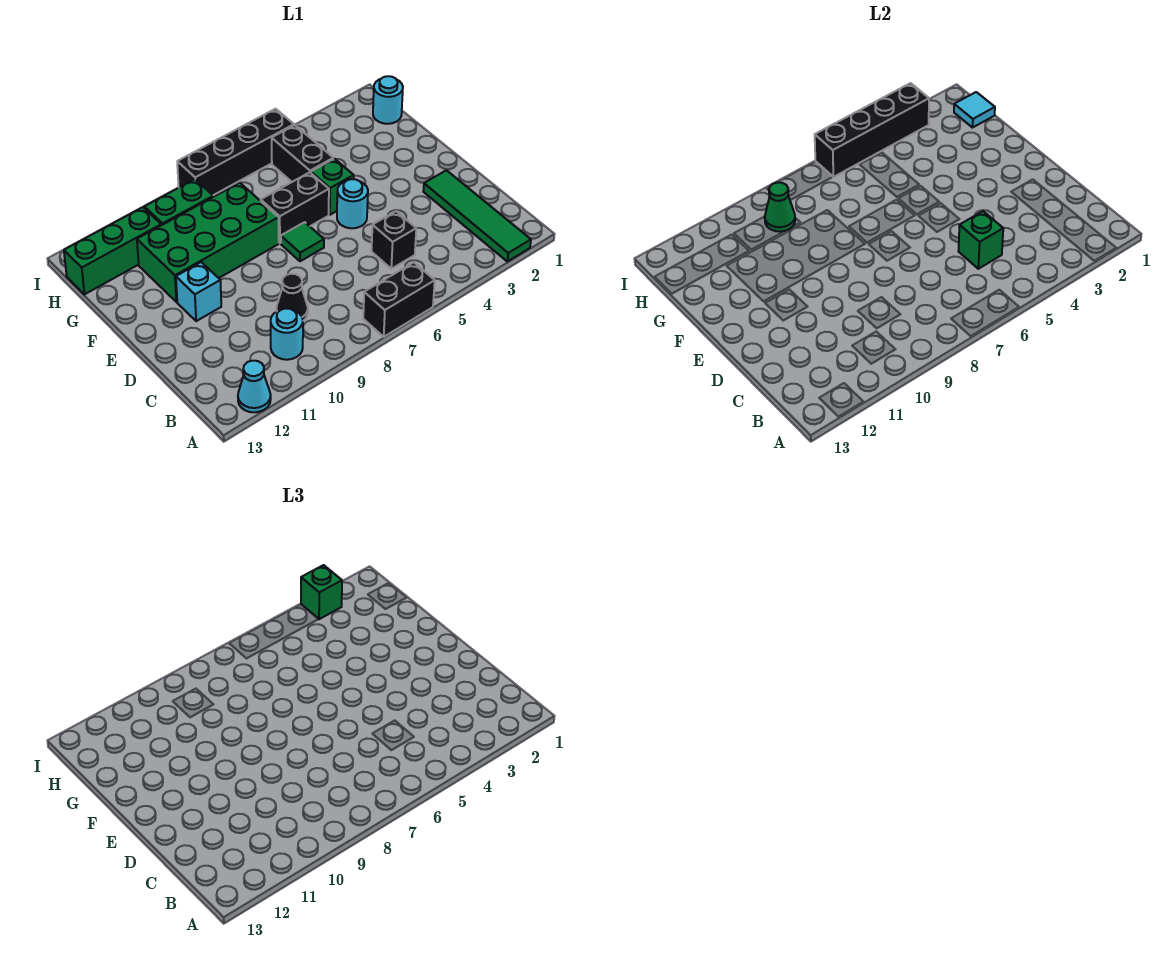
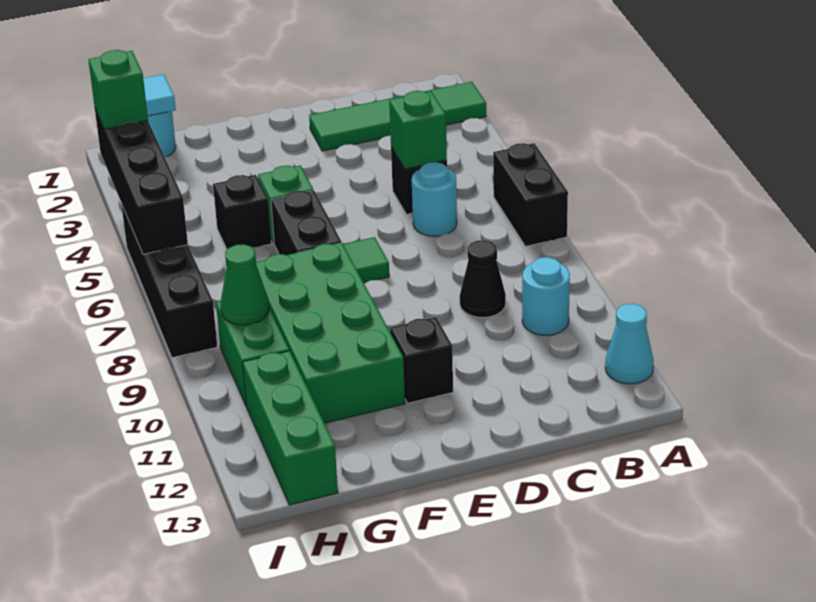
cyan round brick E5 level 1 -> cyan round brick C6 level 1
cyan brick E11 level 1 -> black brick E11 level 1
black brick G5:H5 level 1 -> black brick G5 level 1

